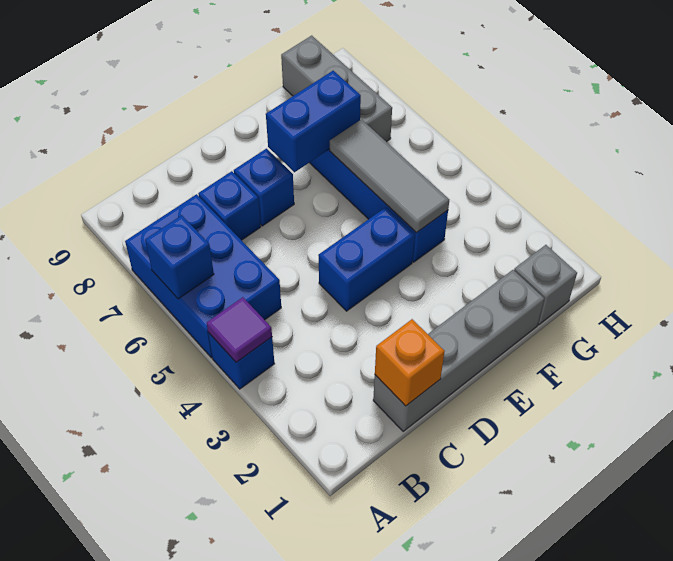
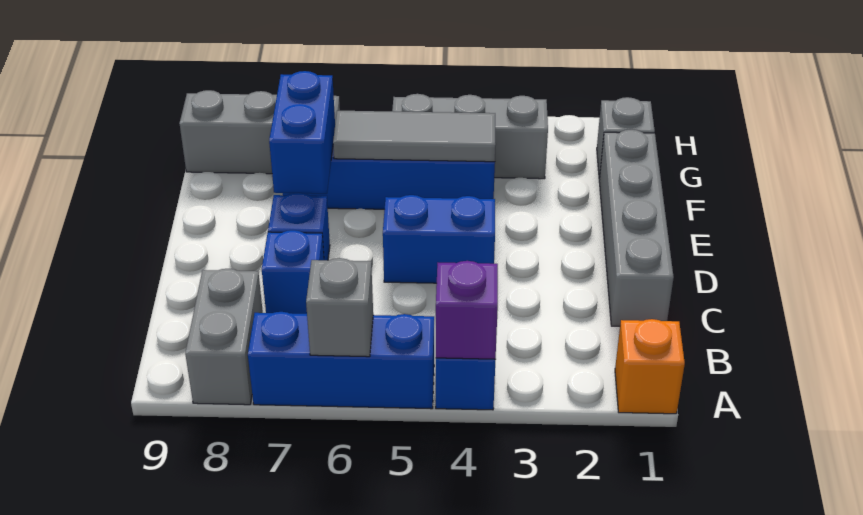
purple tile A4 level 2 -> purple brick A4 level 2
blue brick A5:B7 level 1 -> blue brick A5:A7 level 1
blue brick A6 level 2 -> grey brick A6 level 2
none -> grey brick A8:B8 level 1
orange brick C1 level 2 -> orange brick A1 level 1
blue brick D4:E4 level 1 -> blue brick D4:D5 level 1
none -> grey brick G3:G5 level 1

